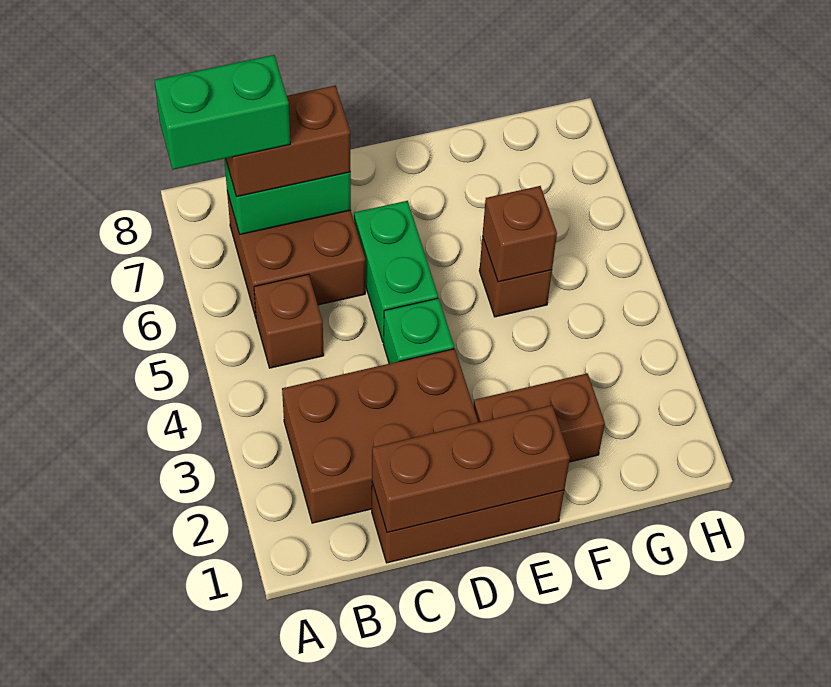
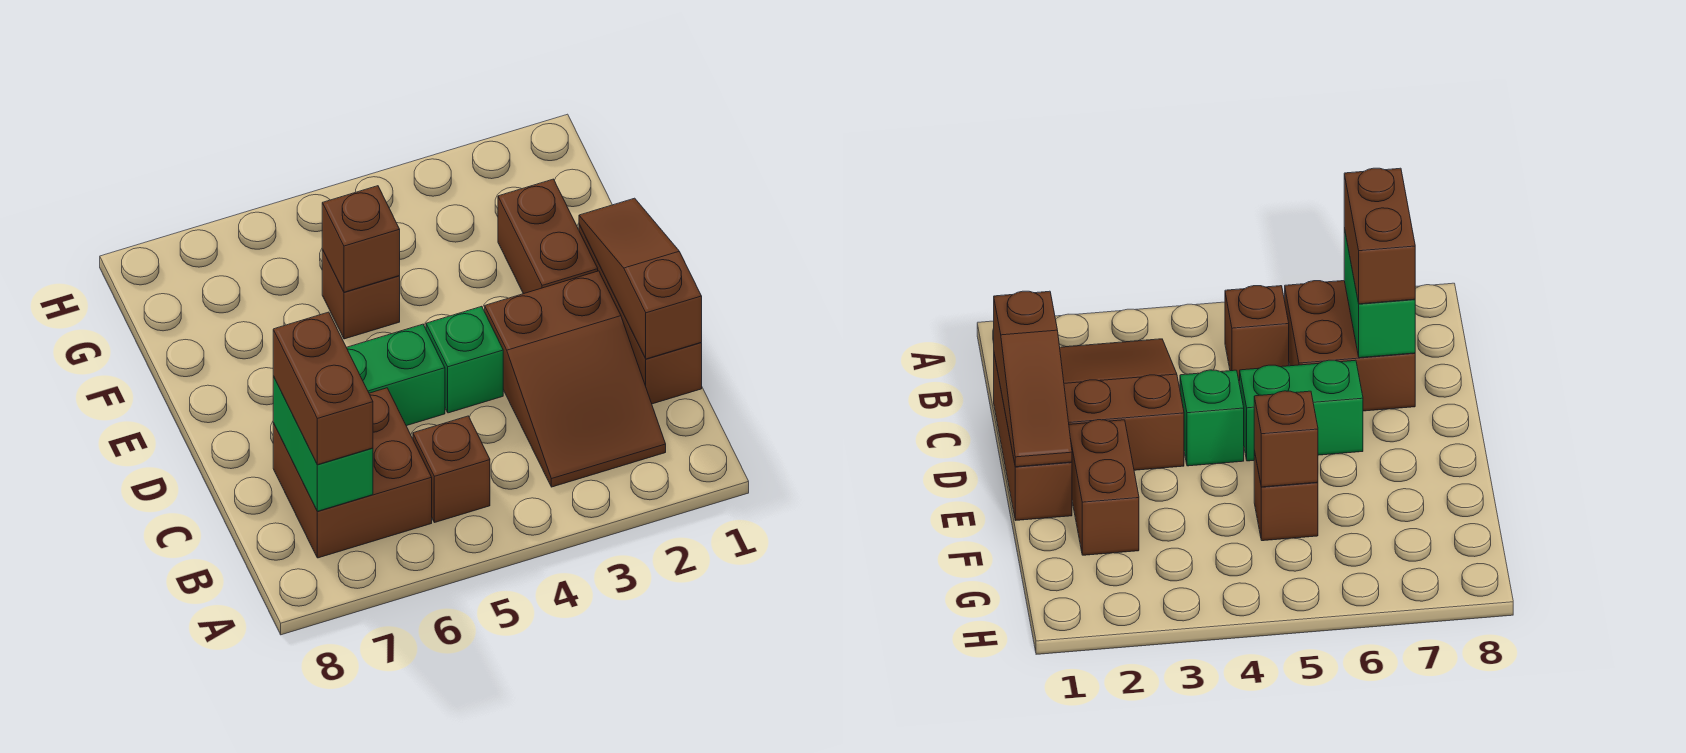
green brick A7:B7 level 4 -> none
brown brick B2:D3 level 1 -> brown slope B2:D3 level 1 top D
brown brick C1:E1 level 2 -> brown slope C1:E1 level 2 top C

